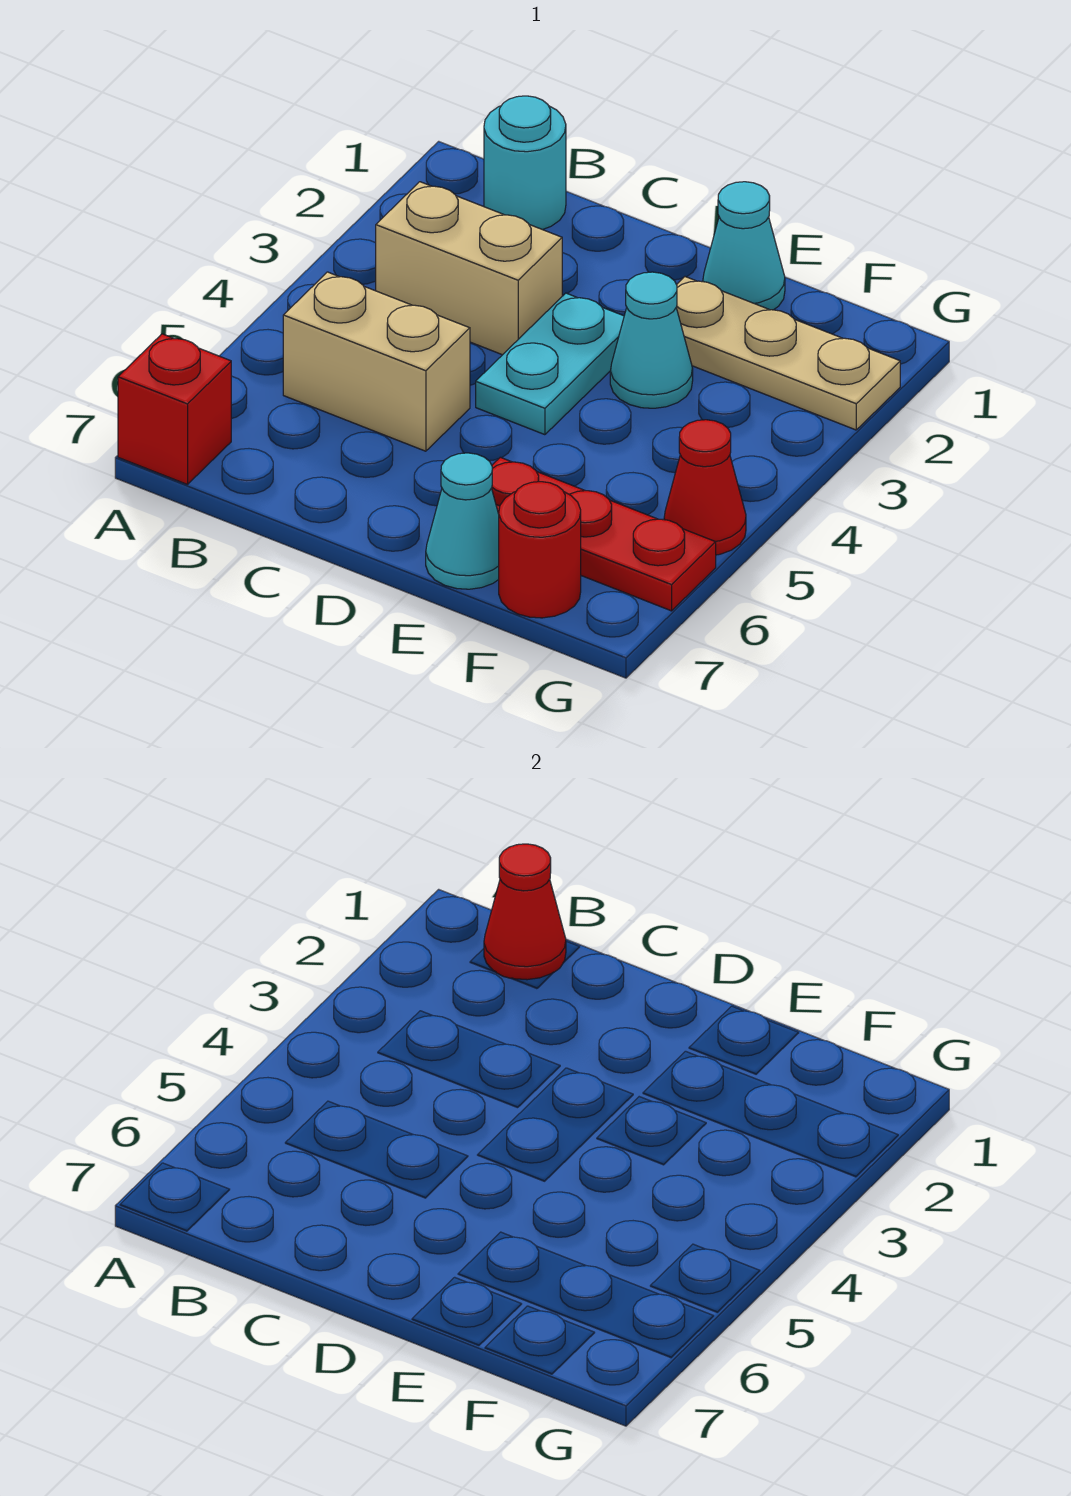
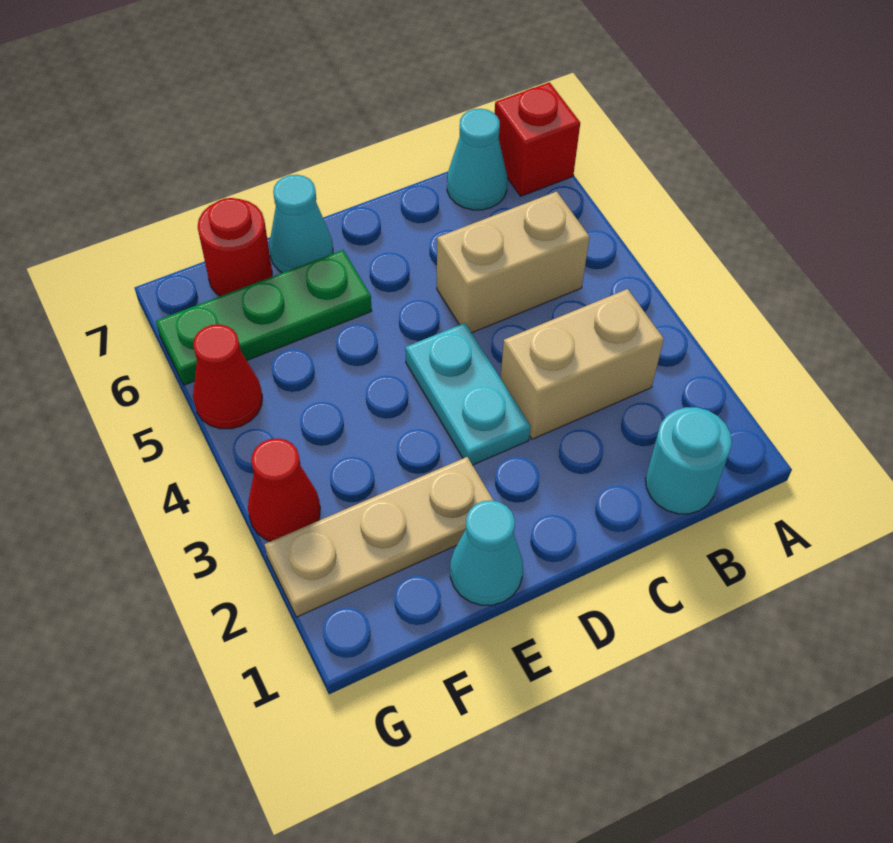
red cone B1 level 2 -> red cone G3 level 1
cyan cone E3 level 1 -> cyan cone B7 level 1
red plate E6:G6 level 1 -> green plate E6:G6 level 1

